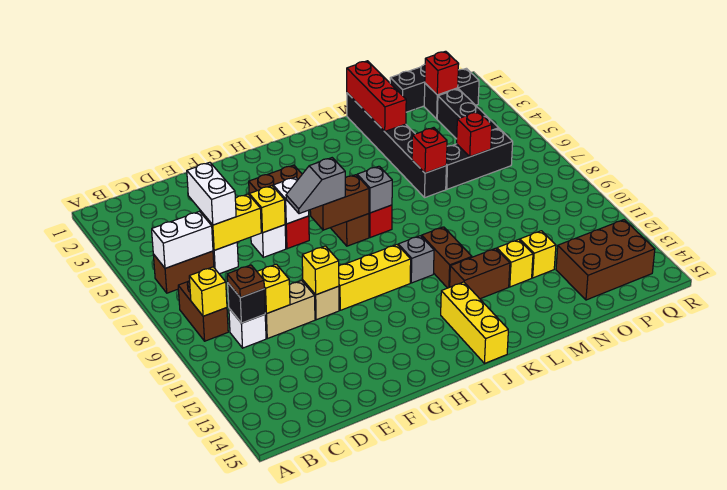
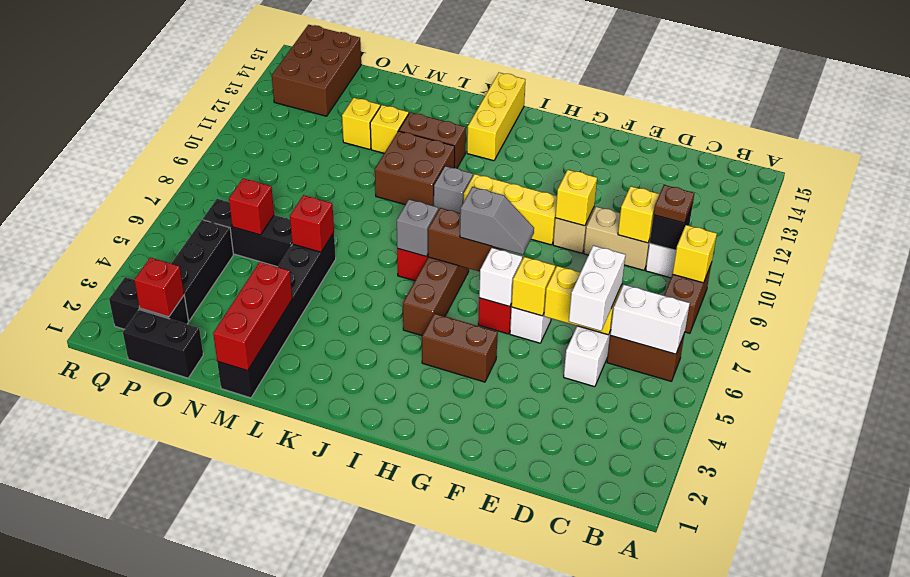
brown brick K10:K11 level 1 -> brown brick K10:L11 level 1
brown brick O13:Q14 level 1 -> brown brick P13:Q15 level 1

